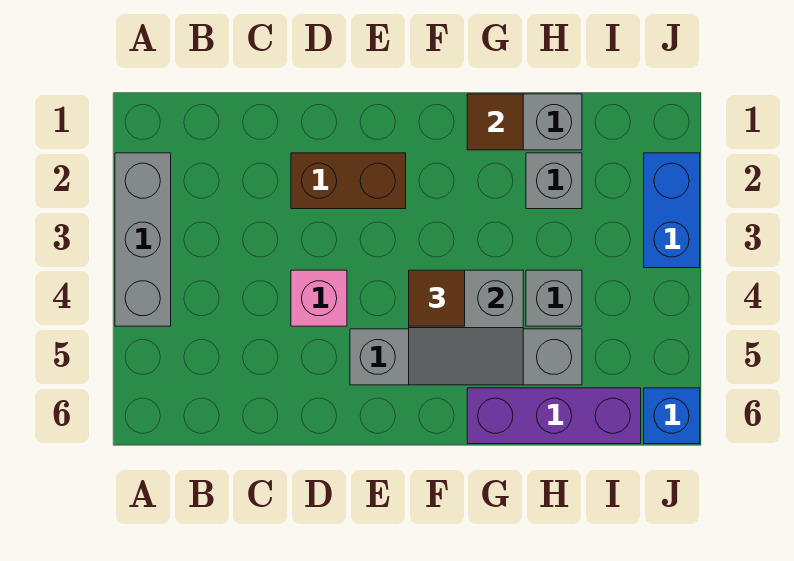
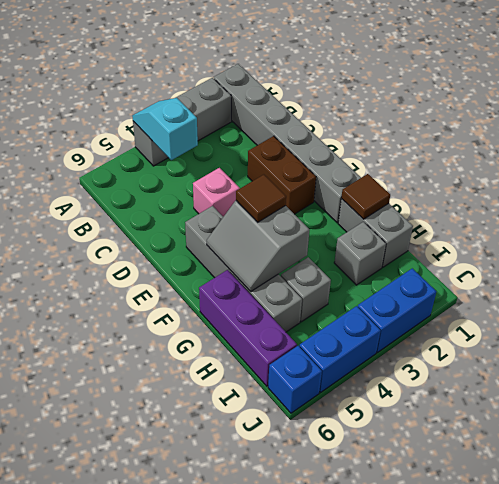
none -> grey brick A1:F1 level 1
none -> cyan slope A4:B4 level 2 top B
none -> blue brick J4:J5 level 1

